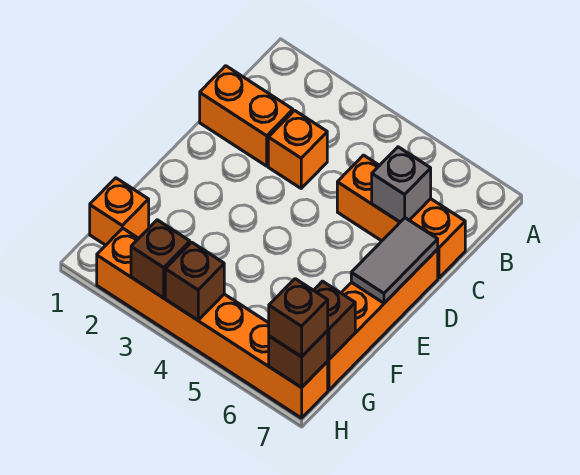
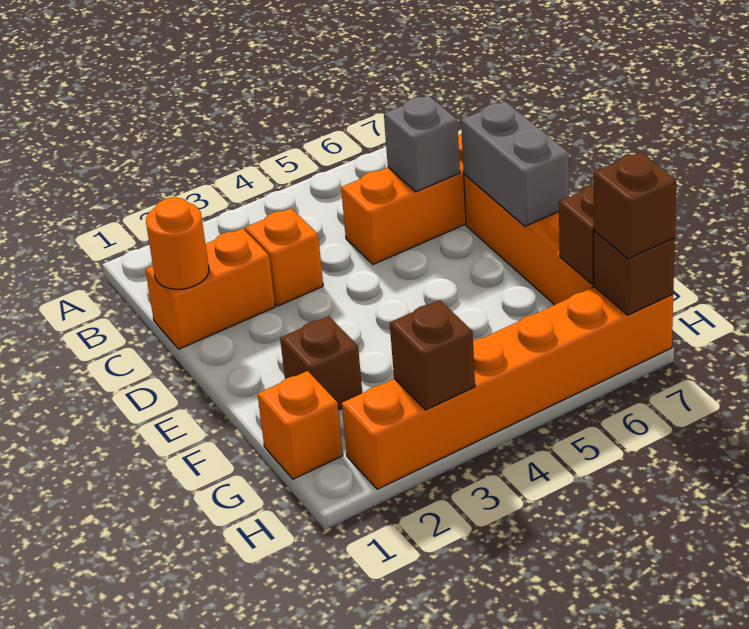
none -> orange round brick C1 level 2
grey tile D7:E7 level 2 -> grey brick D7:E7 level 2
brown brick H4 level 2 -> brown brick F2 level 1

